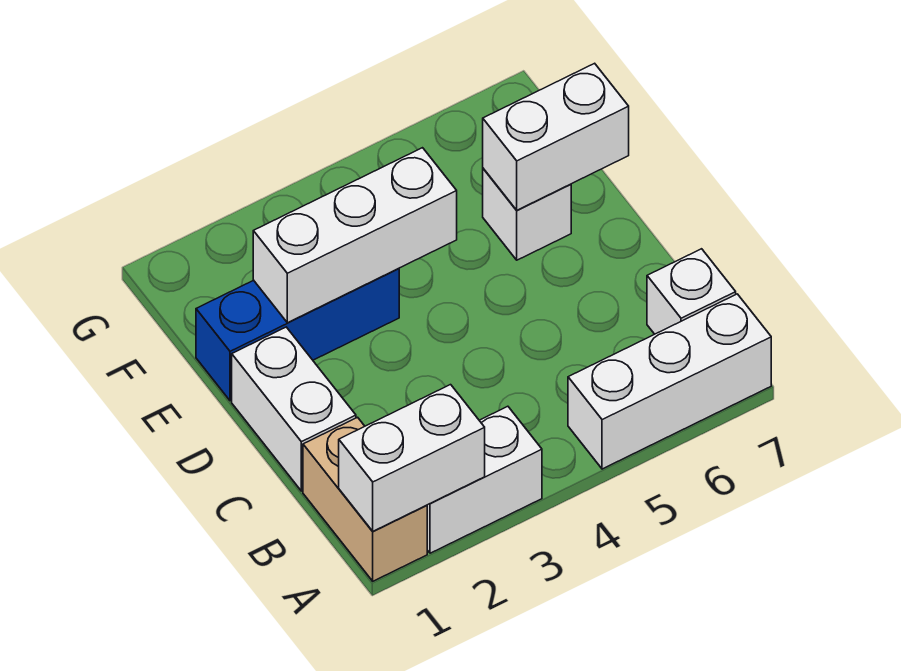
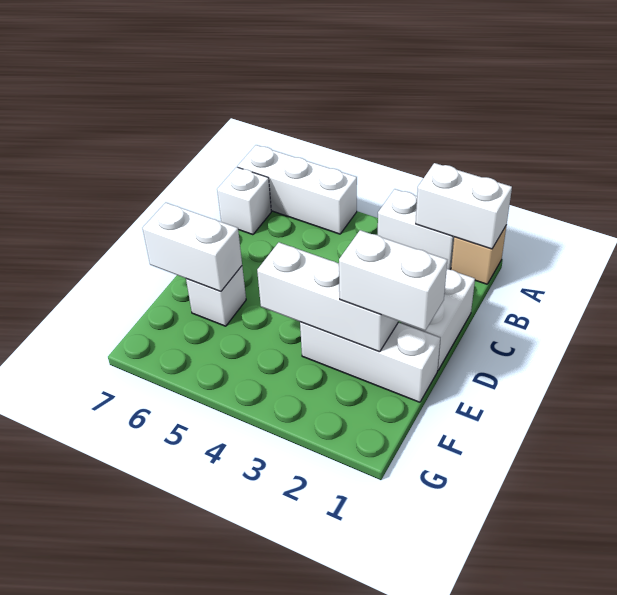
tan brick A1:B1 level 1 -> tan brick A1 level 1
blue brick E1:E3 level 1 -> white brick E1:E3 level 1
none -> white brick E1:E2 level 3

